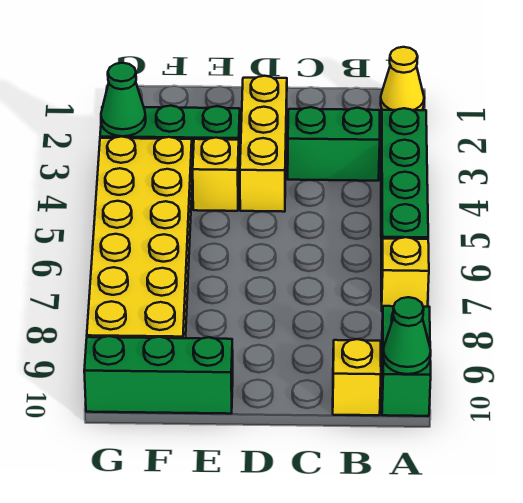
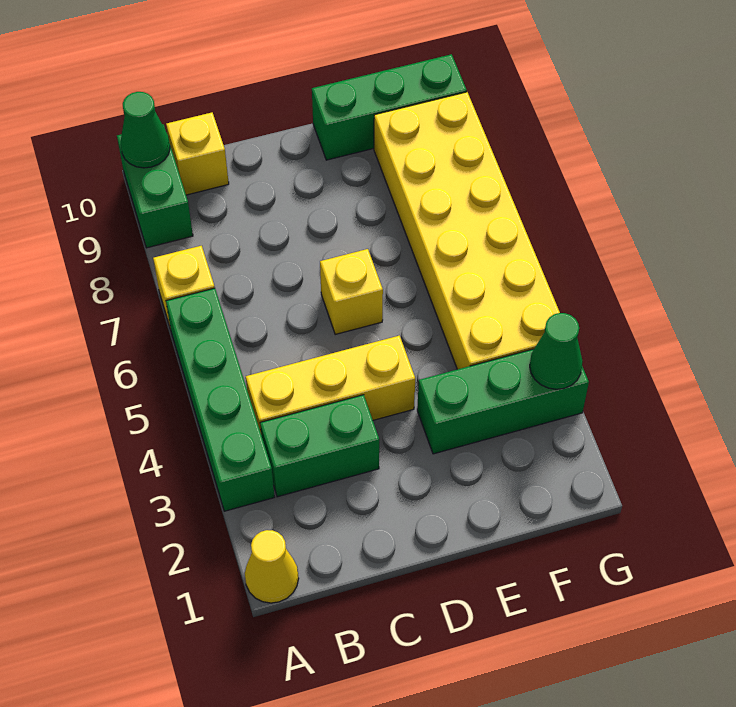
yellow brick D2:D4 level 1 -> yellow brick B4:D4 level 1
yellow brick E4 level 1 -> yellow brick D6 level 1

